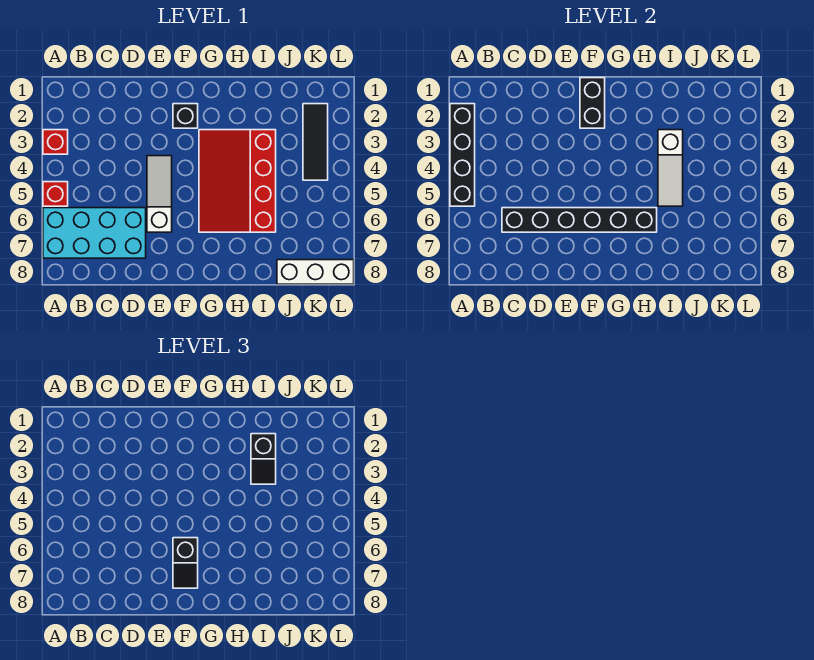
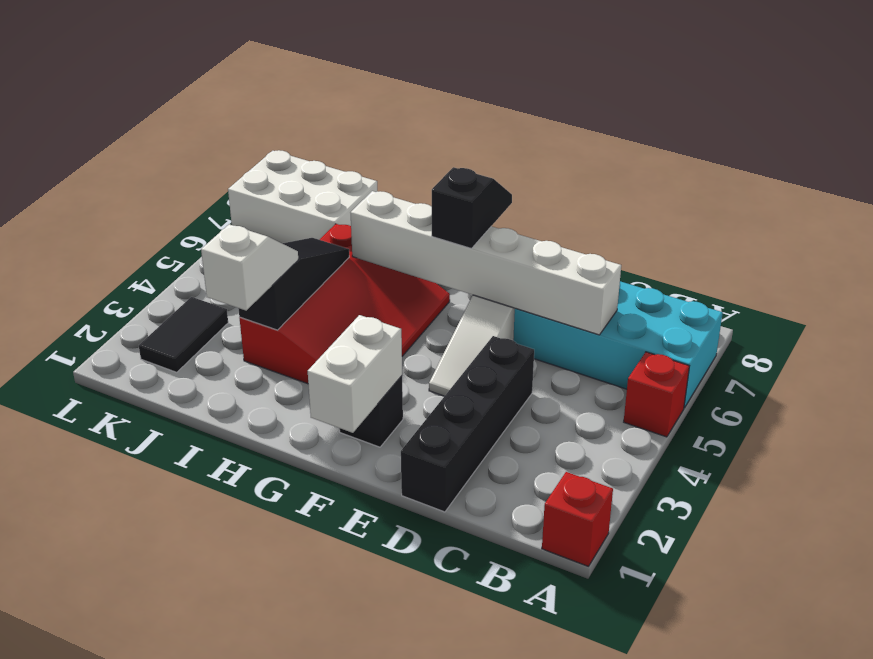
black brick A2:A5 level 2 -> black brick D1:D4 level 1
red brick A3 level 1 -> red brick A1 level 1
black brick C6:H6 level 2 -> white brick C6:H6 level 2
black brick F1:F2 level 2 -> white brick F1:F2 level 2
black slope I2:I3 level 3 top 2 -> white slope I2:I3 level 3 top 2
white slope I3:I5 level 2 top 3 -> black slope I3:I5 level 2 top 3
white brick J8:L8 level 1 -> white brick J7:L8 level 1
black tile K2:K4 level 1 -> black tile K2:K3 level 1

